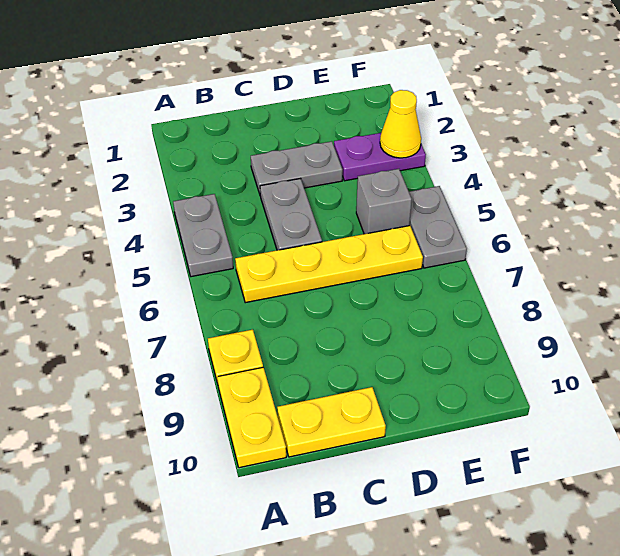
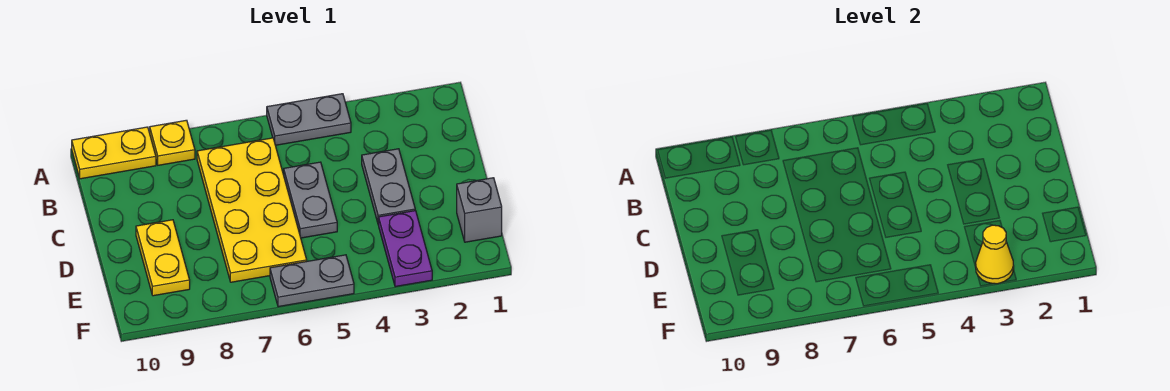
yellow plate B6:E6 level 1 -> yellow plate B6:E7 level 1
yellow plate B10:C10 level 1 -> yellow plate D9:E9 level 1
grey plate C4:C5 level 1 -> grey plate C5:D5 level 1
grey brick E5 level 1 -> grey brick E1 level 1

